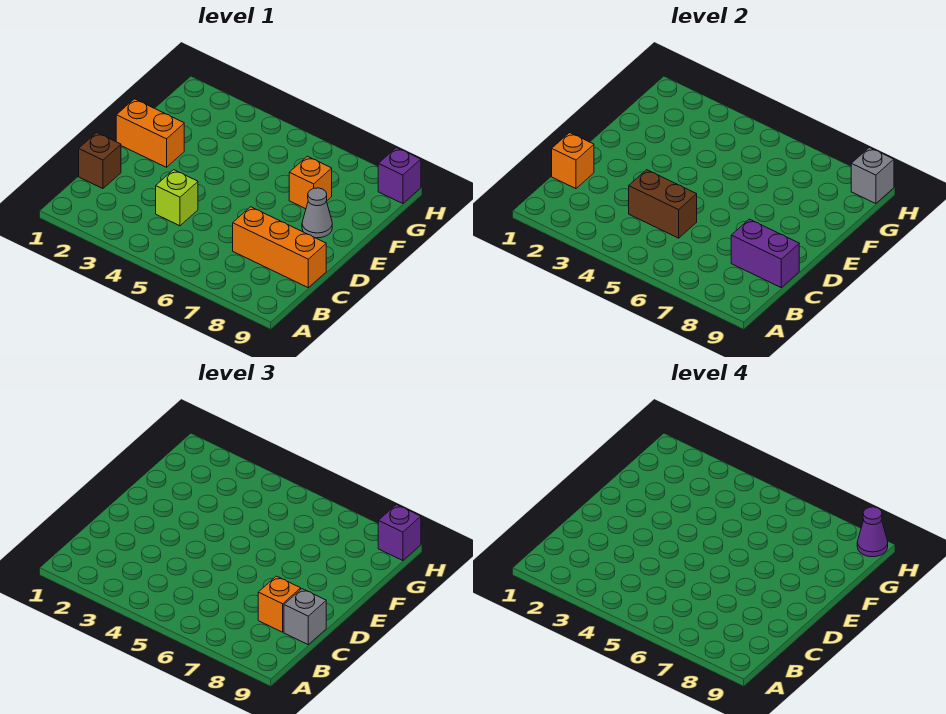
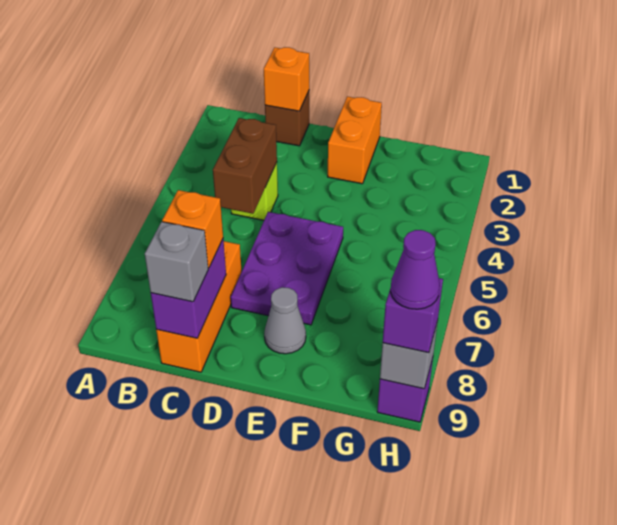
none -> purple plate D5:E7 level 1
orange brick F7 level 1 -> none

